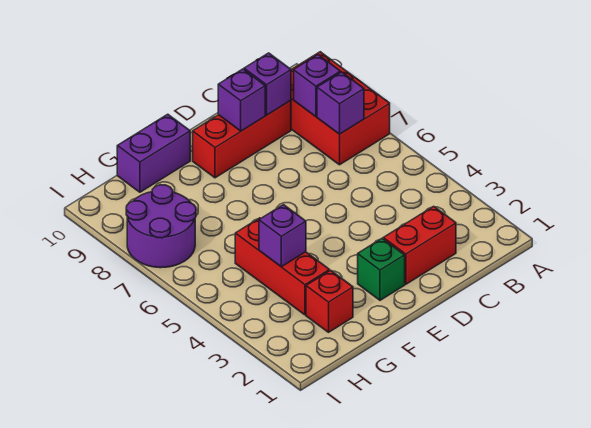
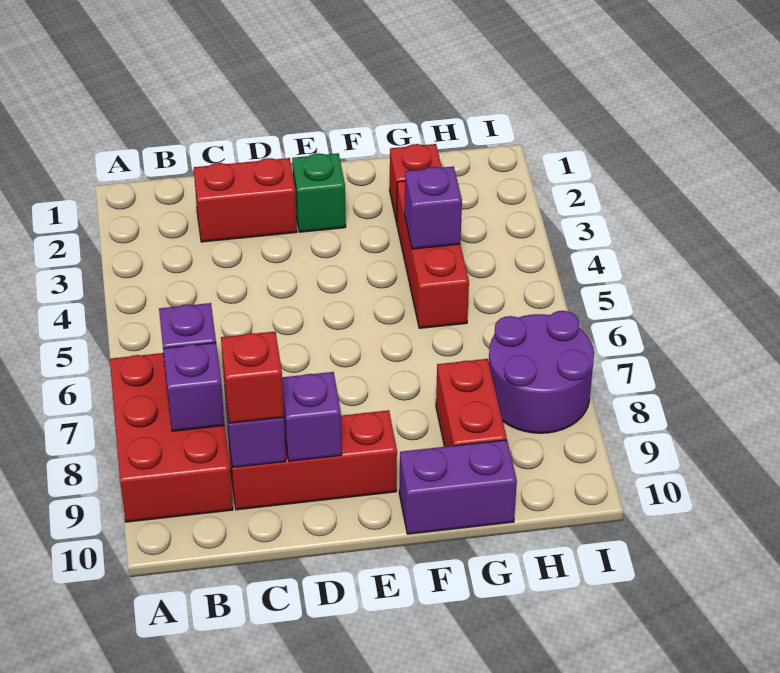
none -> red brick C9 level 3
none -> red brick G8:G9 level 1

